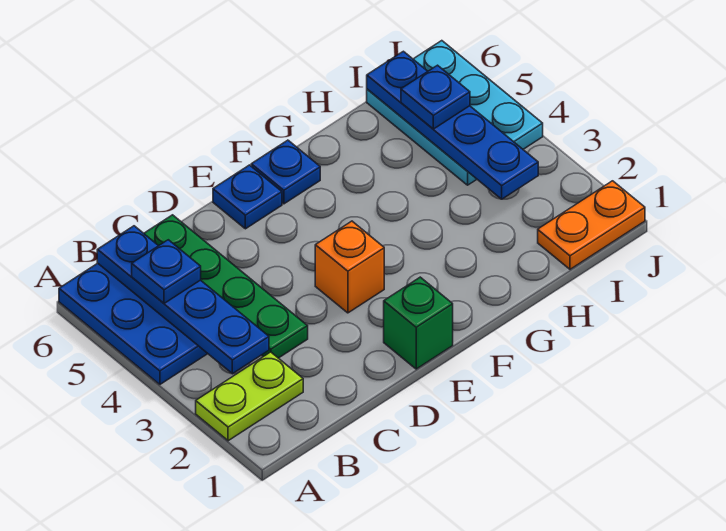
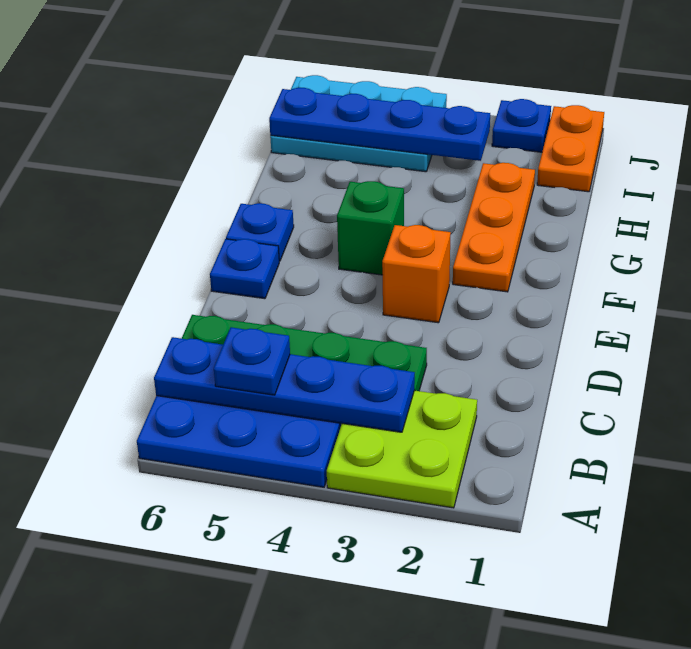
lime plate A2:B2 level 1 -> lime plate A2:B3 level 1
green brick E1 level 1 -> green brick F4 level 1
none -> orange plate F2:H2 level 1
blue plate I5 level 3 -> blue plate J2 level 1

